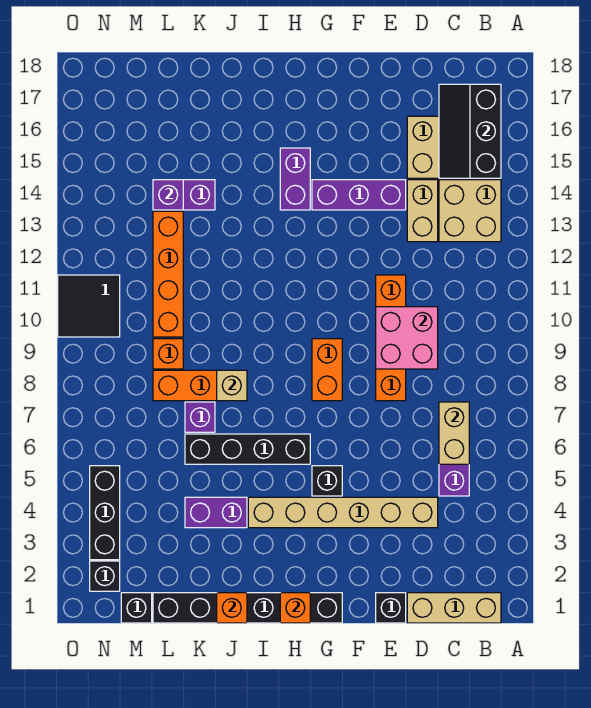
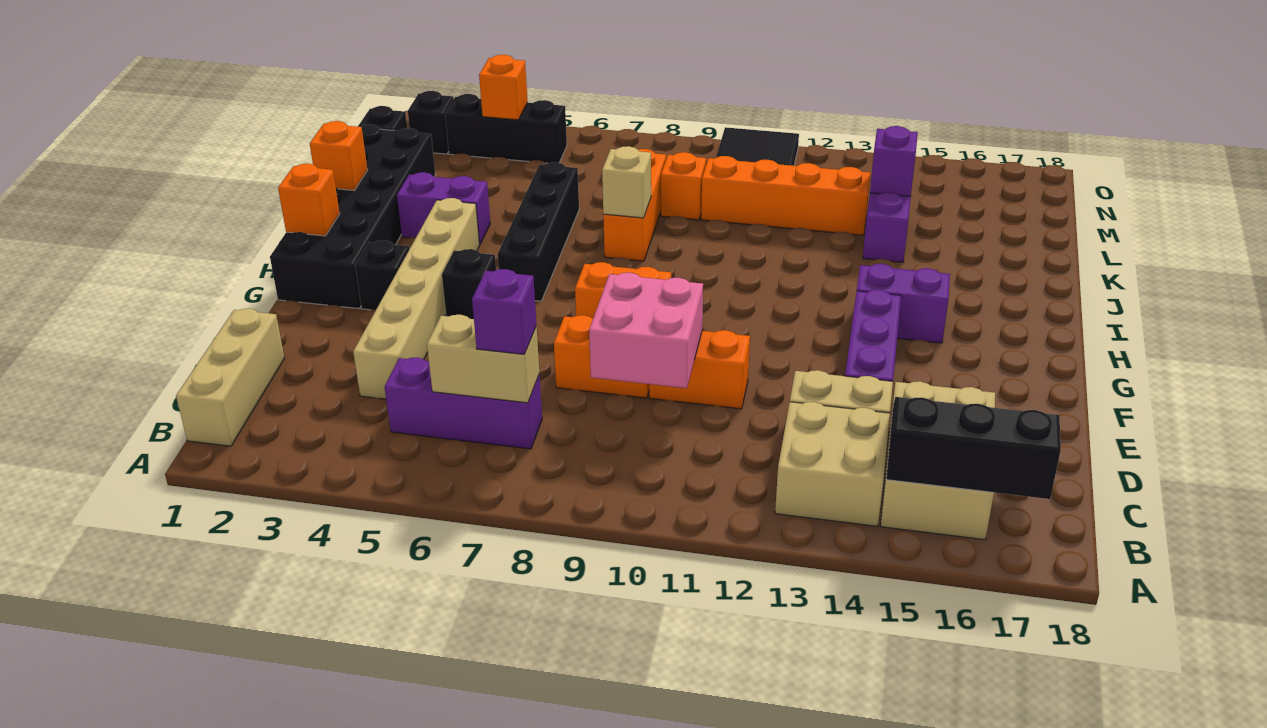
black brick E1 level 1 -> black brick G3 level 1
black brick G1:L1 level 1 -> black brick G1:L2 level 1
purple brick J4:K4 level 1 -> purple brick J3:J4 level 1
purple brick K7 level 1 -> purple brick C7 level 3
none -> orange brick N4 level 2

